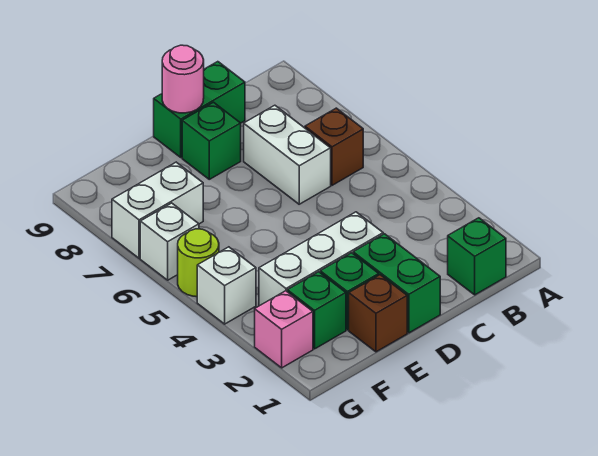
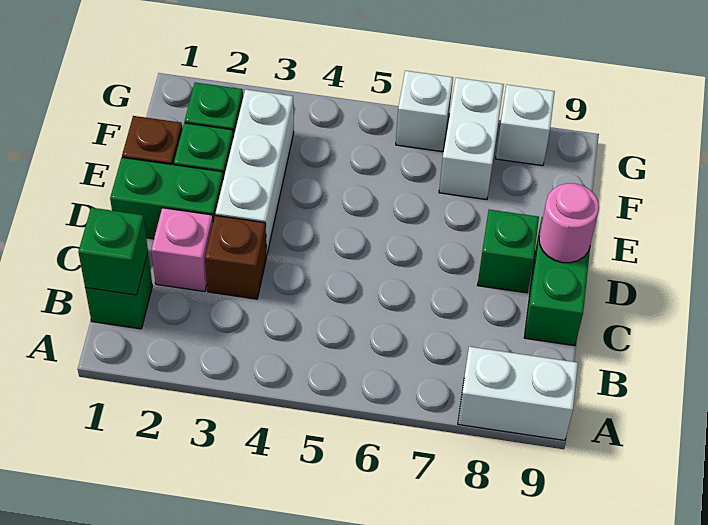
none -> green brick B1 level 2
brown brick B6 level 1 -> brown brick C3 level 1
white brick C6:C7 level 1 -> white brick A8:A9 level 1
pink brick G2 level 1 -> pink brick C2 level 1
white brick G4 level 1 -> white brick G8 level 1
lime round brick G5 level 1 -> none

